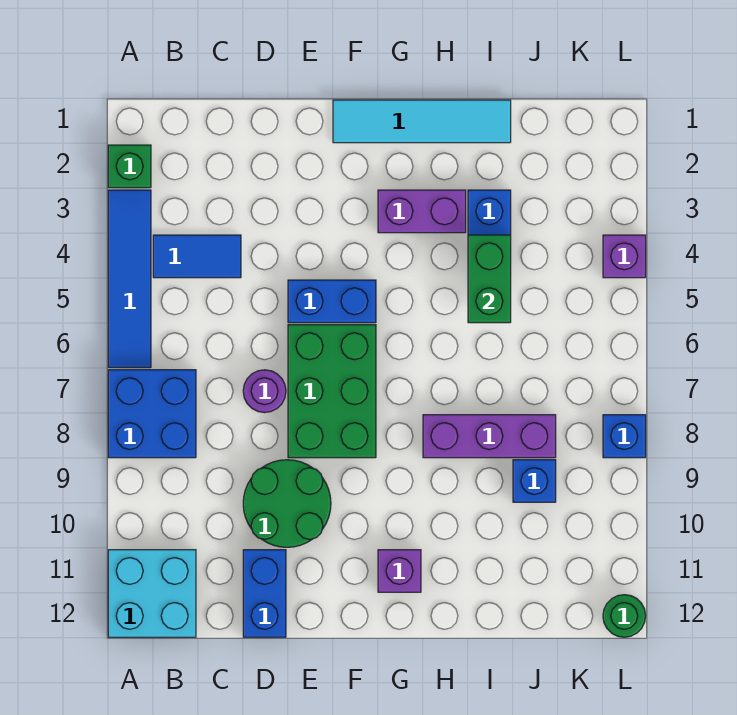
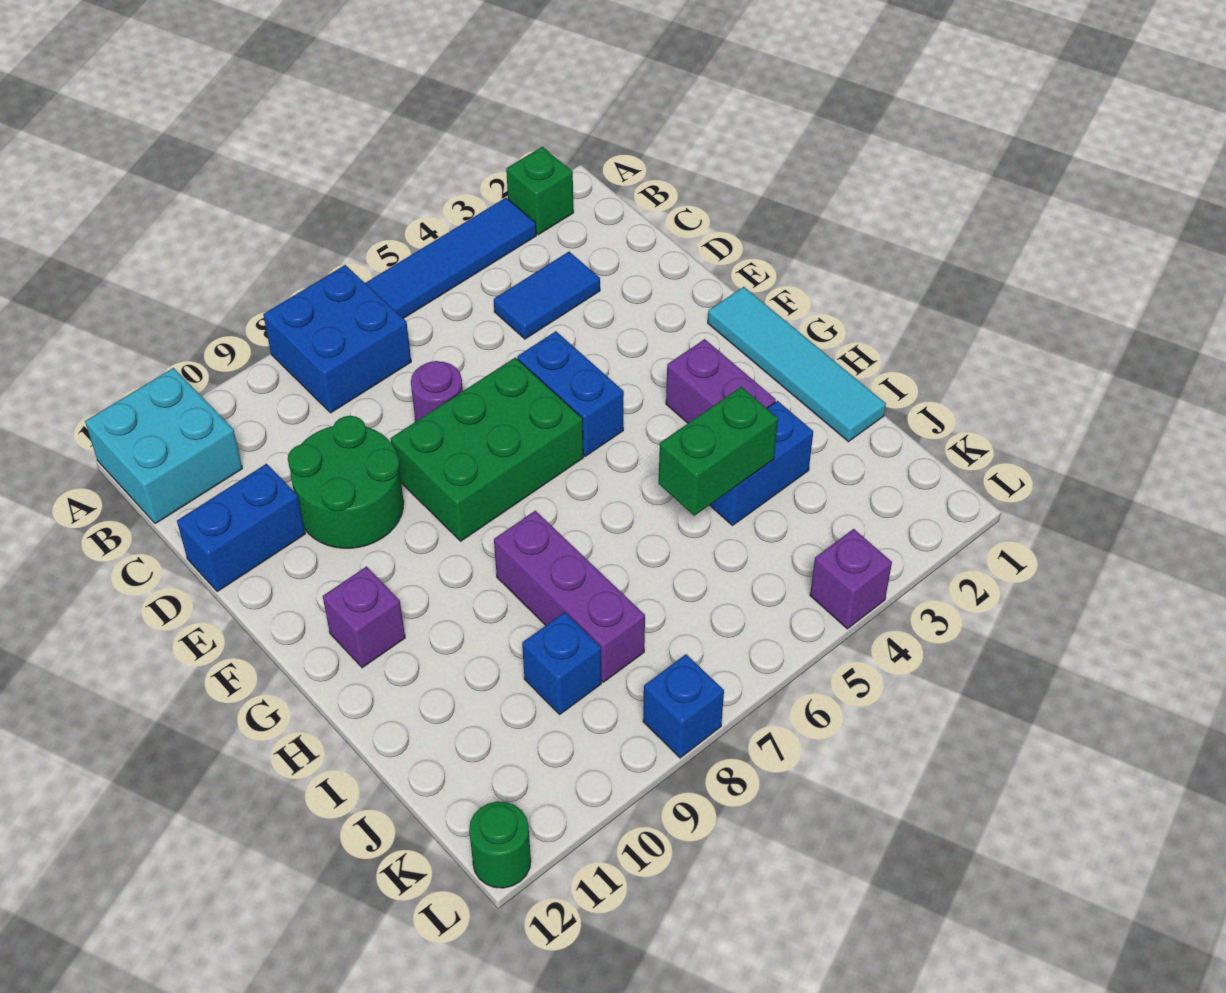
blue tile B4:C4 level 1 -> blue tile C3:C4 level 1

